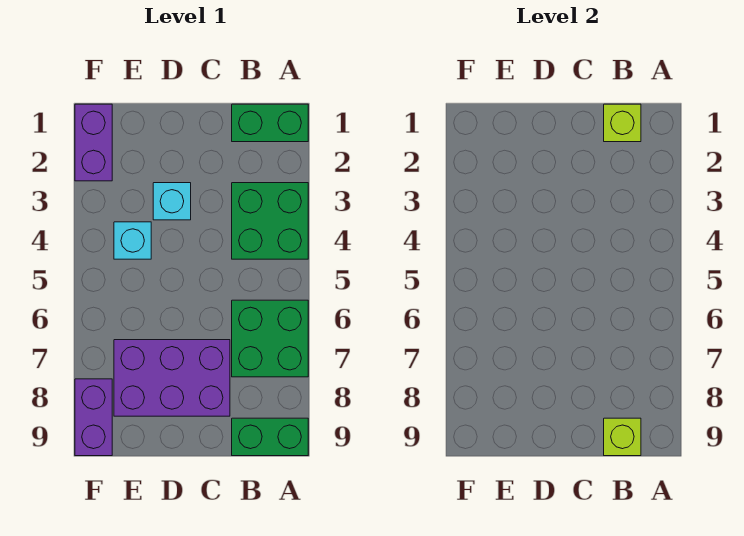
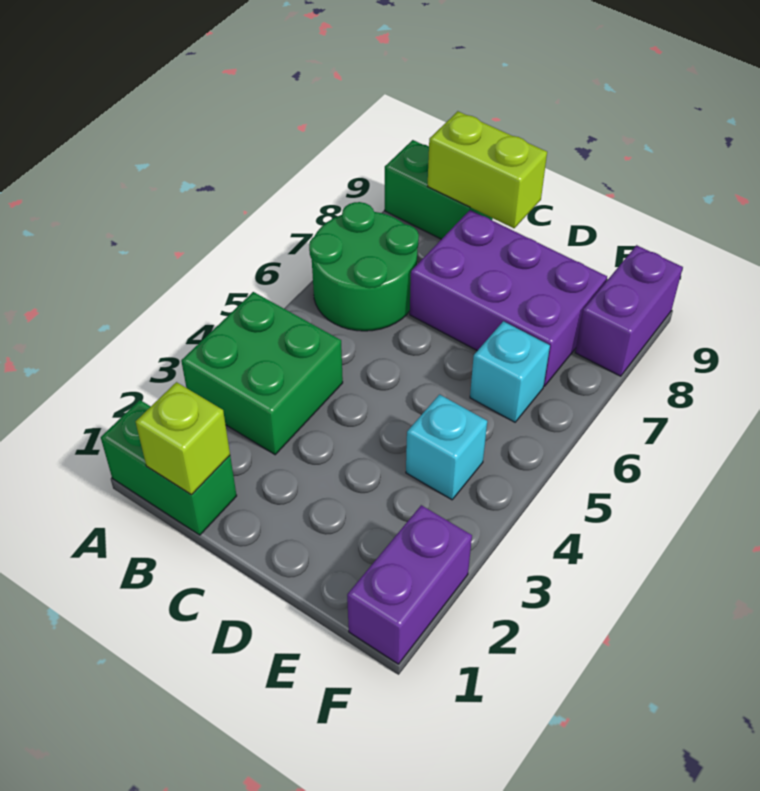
green brick A6:B7 level 1 -> green round brick A6:B7 level 1
lime brick B9 level 2 -> lime brick B9:C9 level 2
cyan brick D3 level 1 -> cyan brick E6 level 1

